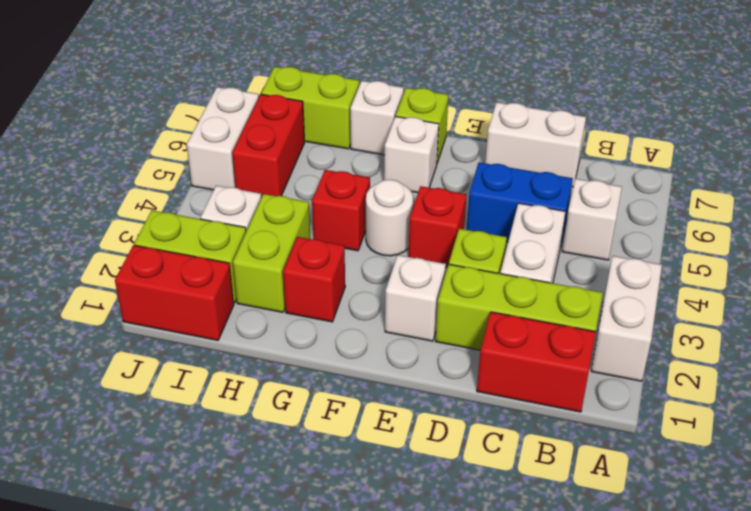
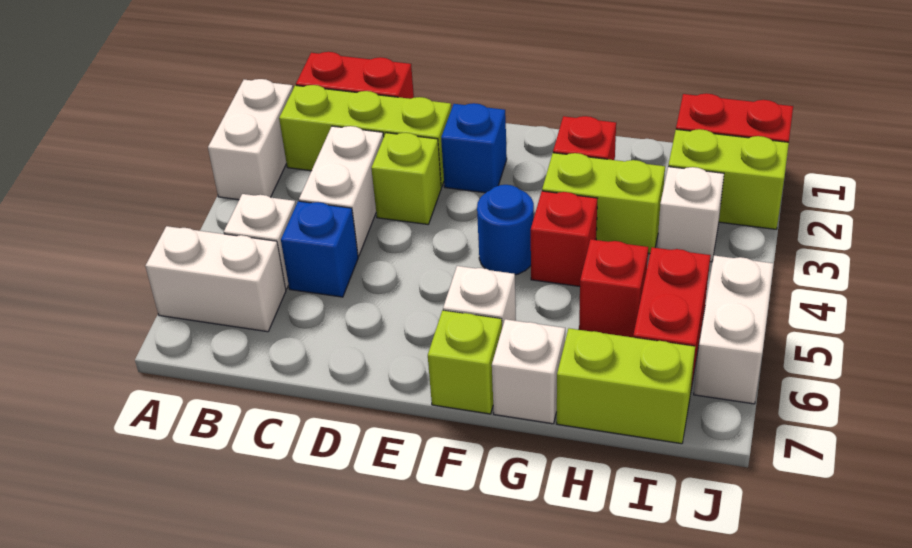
blue brick C5:D5 level 1 -> blue brick C5 level 1
white brick C7:D7 level 1 -> white brick A6:B6 level 1
white brick E2 level 1 -> blue brick E2 level 1
red brick E4 level 1 -> red brick H5 level 1
white round brick F4 level 1 -> blue round brick F4 level 1
lime brick H2:H3 level 1 -> lime brick G3:H3 level 1

